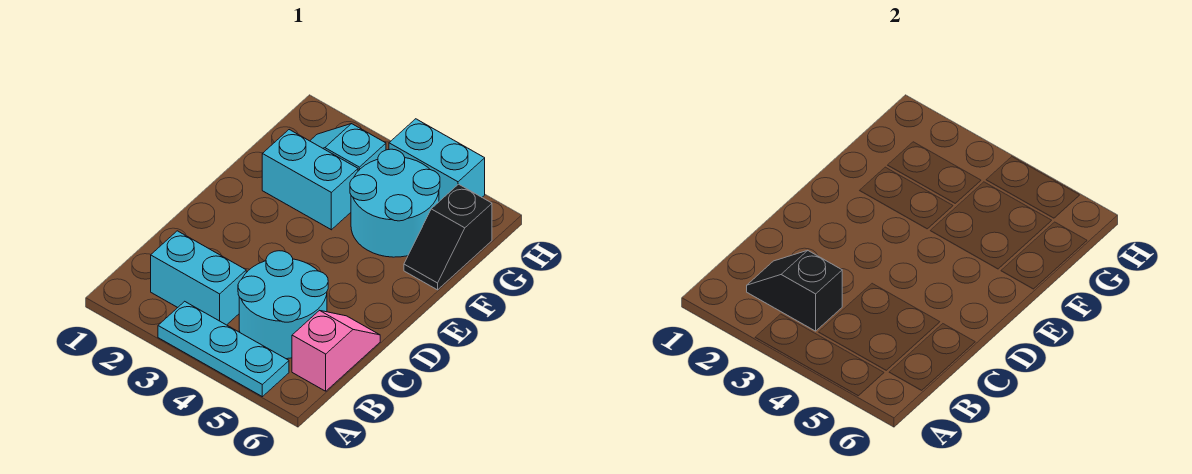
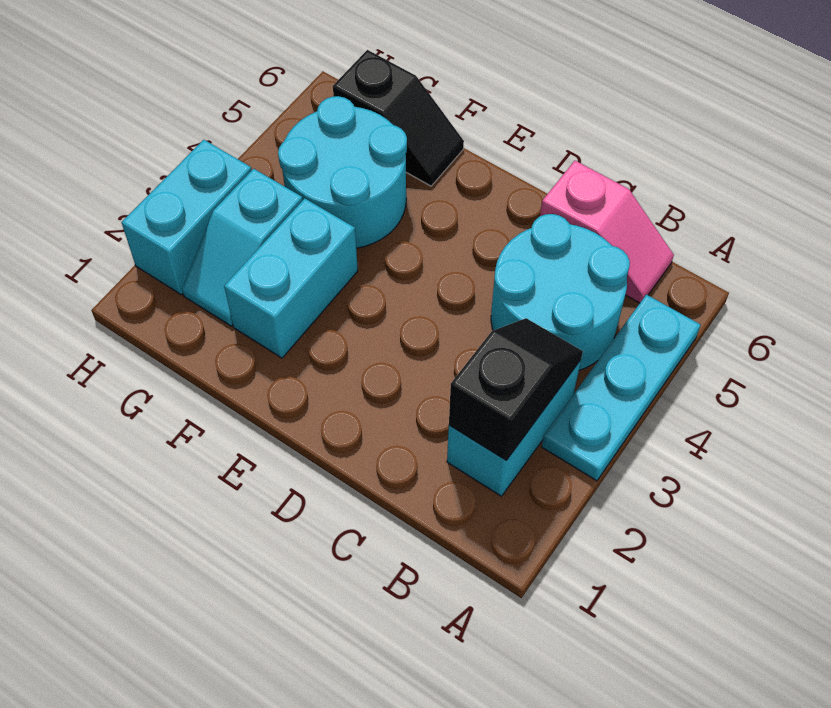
black slope B2:B3 level 2 top 3 -> black slope B2:B3 level 2 top 2
pink slope B6:C6 level 1 top B -> pink slope B6:C6 level 1 top C
cyan brick H4:H5 level 1 -> cyan brick H2:H3 level 1

